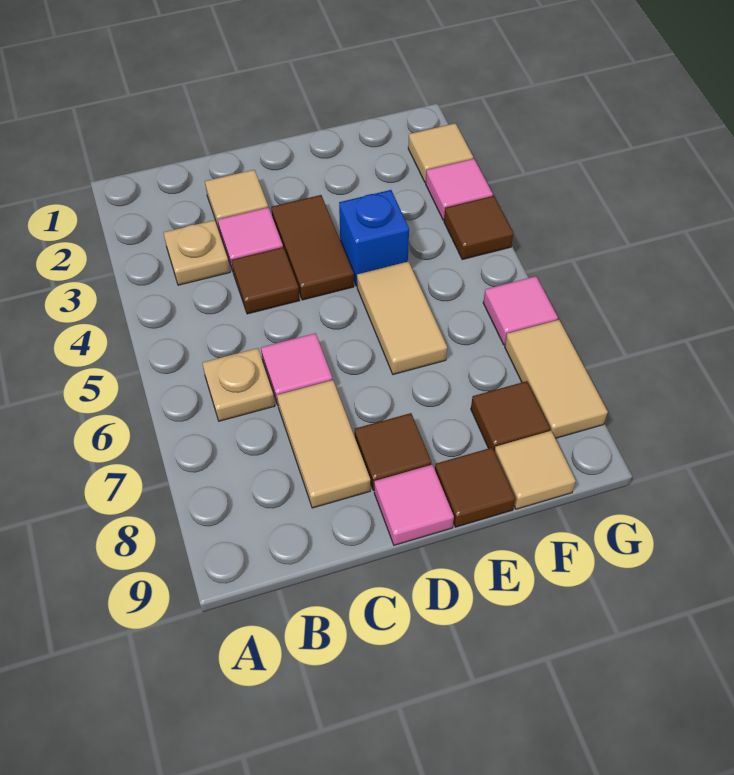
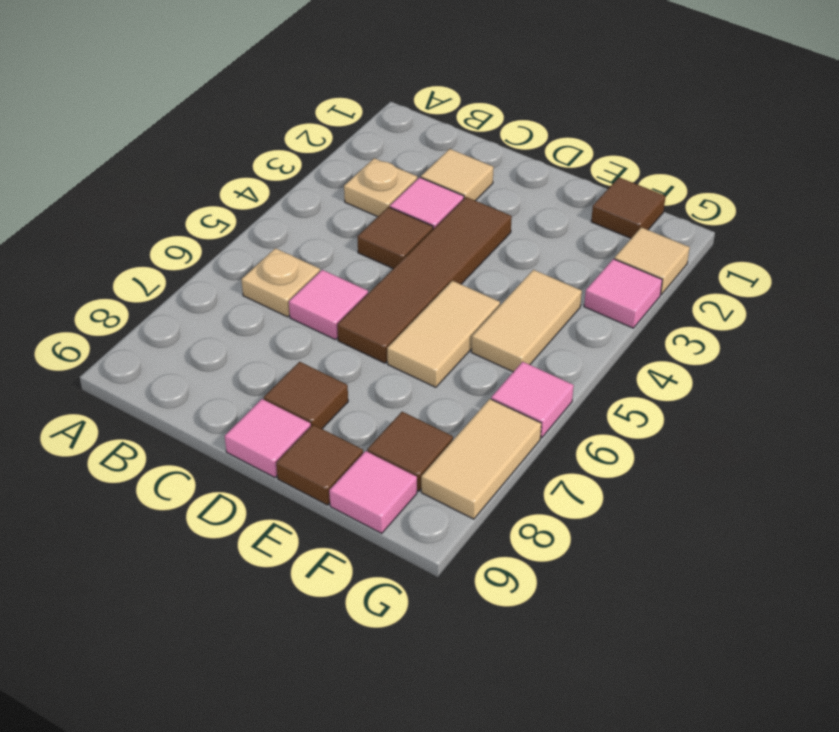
tan tile C7:C8 level 1 -> tan tile F4:F5 level 1
brown tile D3:D4 level 1 -> brown tile D3:D6 level 1
blue brick E4 level 1 -> none
tan tile F9 level 1 -> pink tile F9 level 1
brown tile G4 level 1 -> brown tile F1 level 1

